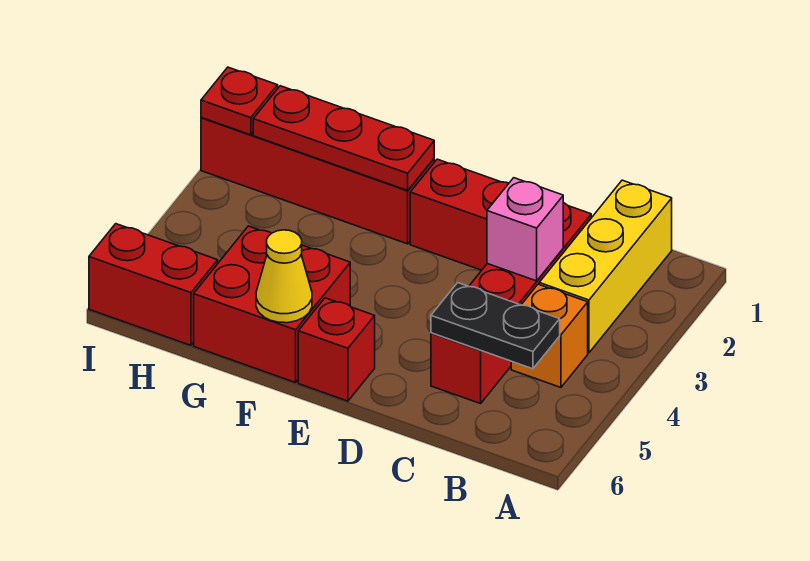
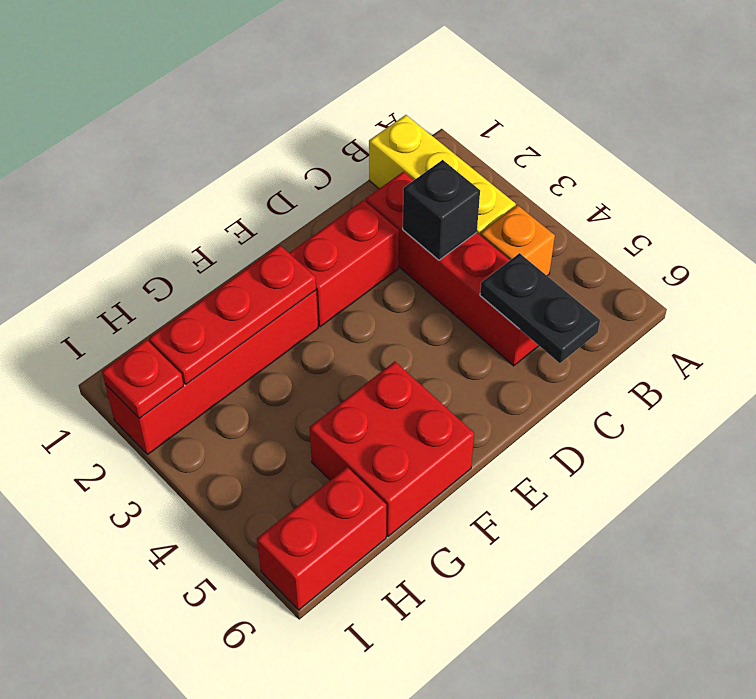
black plate B5:C5 level 2 -> black plate C5:C6 level 2
pink brick C3 level 2 -> black brick C3 level 2
red brick E6 level 1 -> none
yellow cone F6 level 2 -> none

